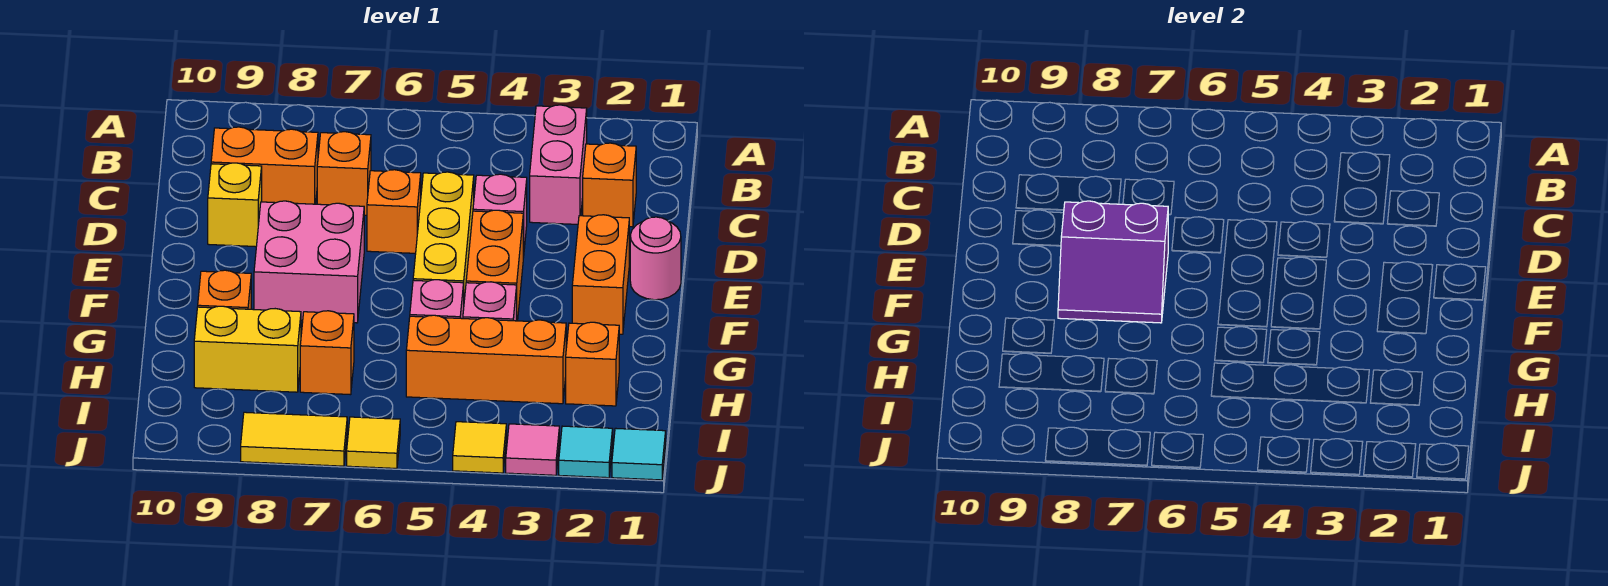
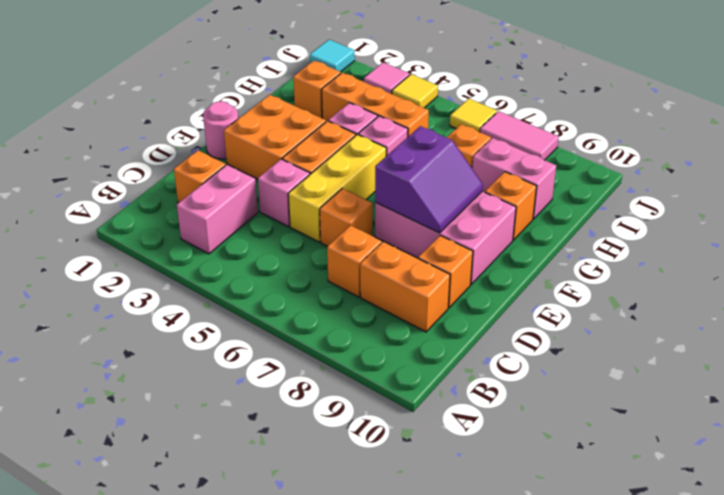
yellow brick D9 level 1 -> orange brick D9 level 1
orange brick E2:F2 level 1 -> orange brick E2:F3 level 1
pink brick E7:F8 level 1 -> pink brick E7:F9 level 1
purple slope E7:F8 level 2 top E -> purple slope E7:F8 level 2 top 7
yellow brick H8:H9 level 1 -> pink brick H8:H9 level 1
cyan tile J2 level 1 -> none
yellow tile J7:J8 level 1 -> pink tile J7:J8 level 1

